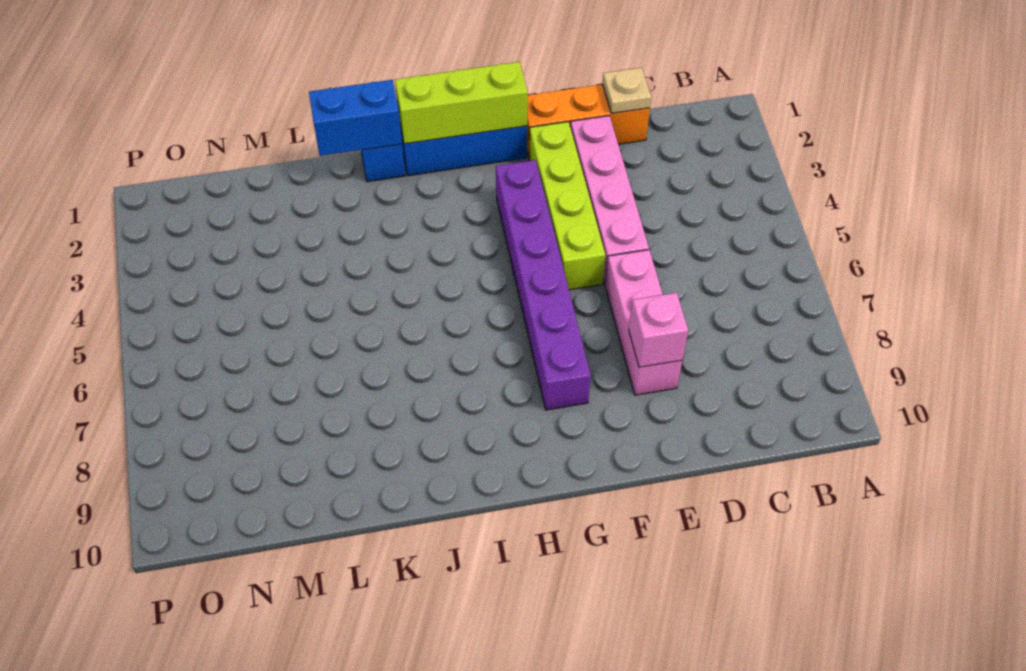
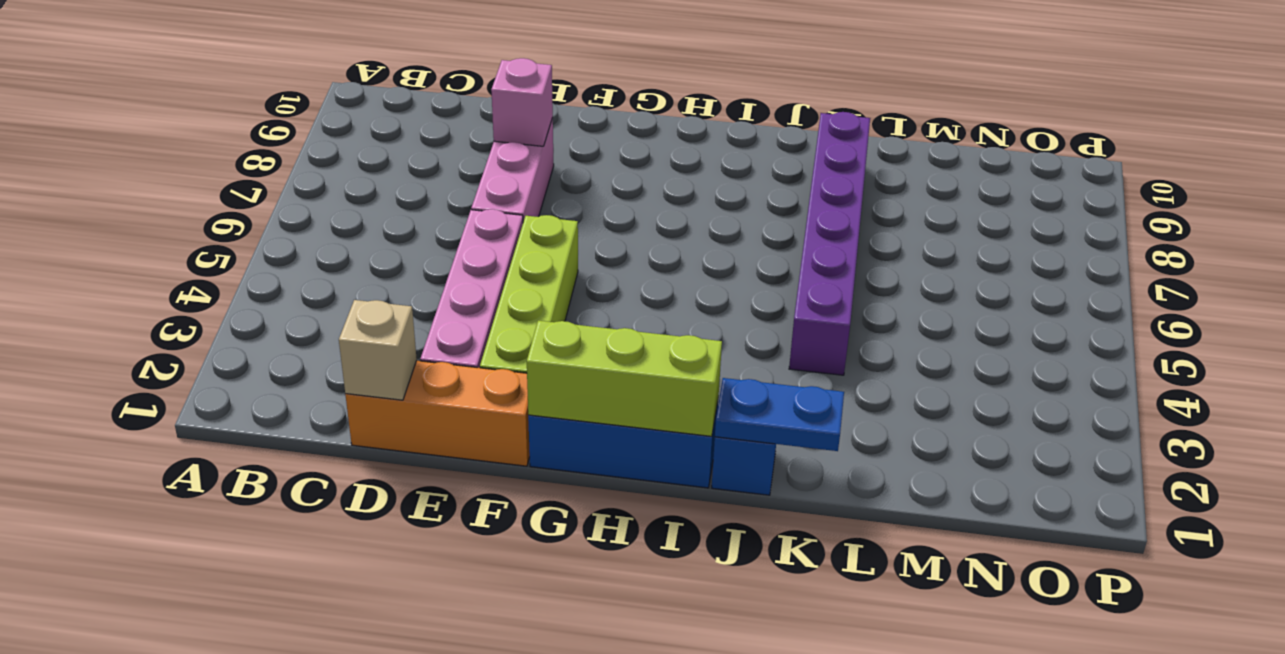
tan plate D1 level 2 -> tan brick D1 level 2
purple brick G3:G8 level 1 -> purple brick K4:K9 level 1
blue brick J1:K1 level 2 -> blue plate J1:K1 level 2

